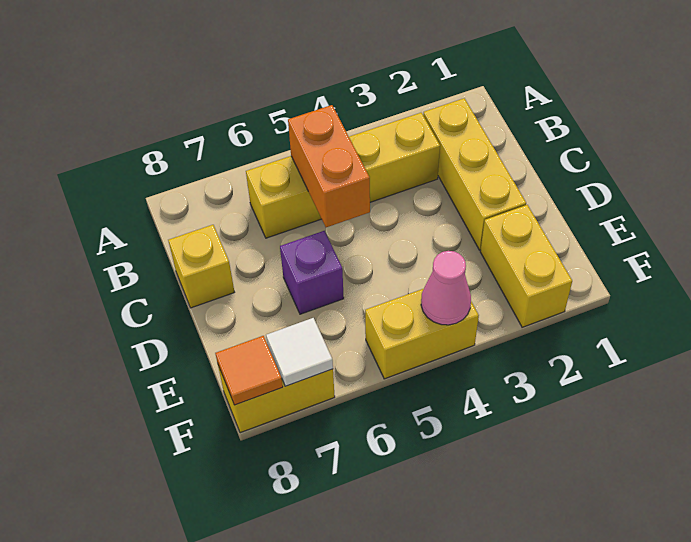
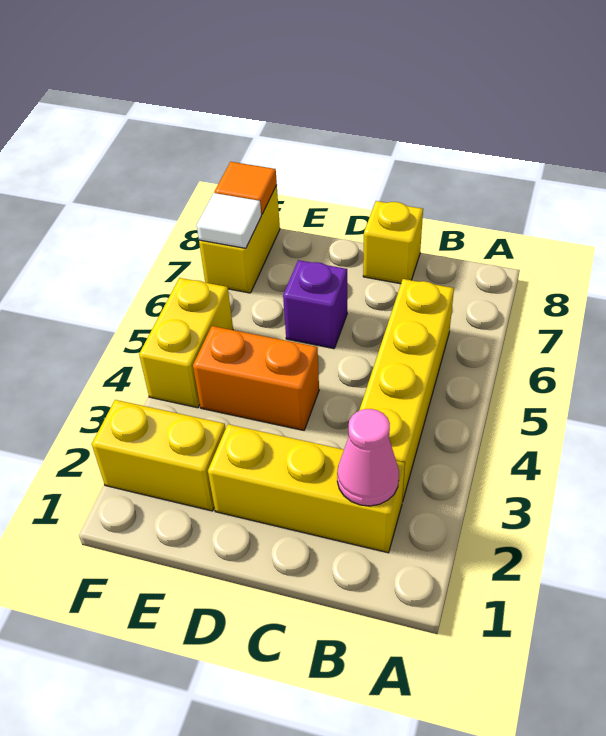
orange brick B5:C5 level 2 -> orange brick D4:E4 level 1
pink cone F4 level 2 -> pink cone B2 level 2

